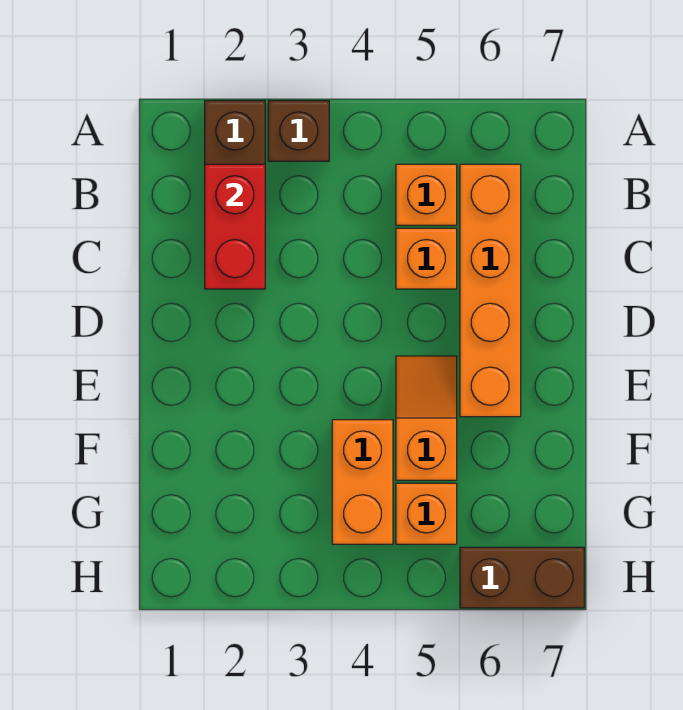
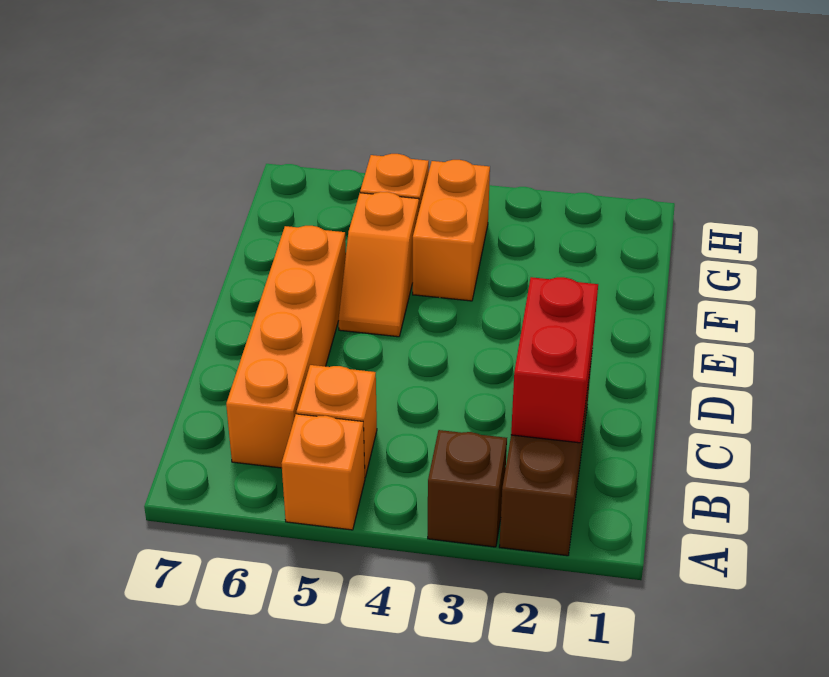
orange brick C5 level 1 -> orange brick A5 level 1
brown brick H6:H7 level 1 -> none

